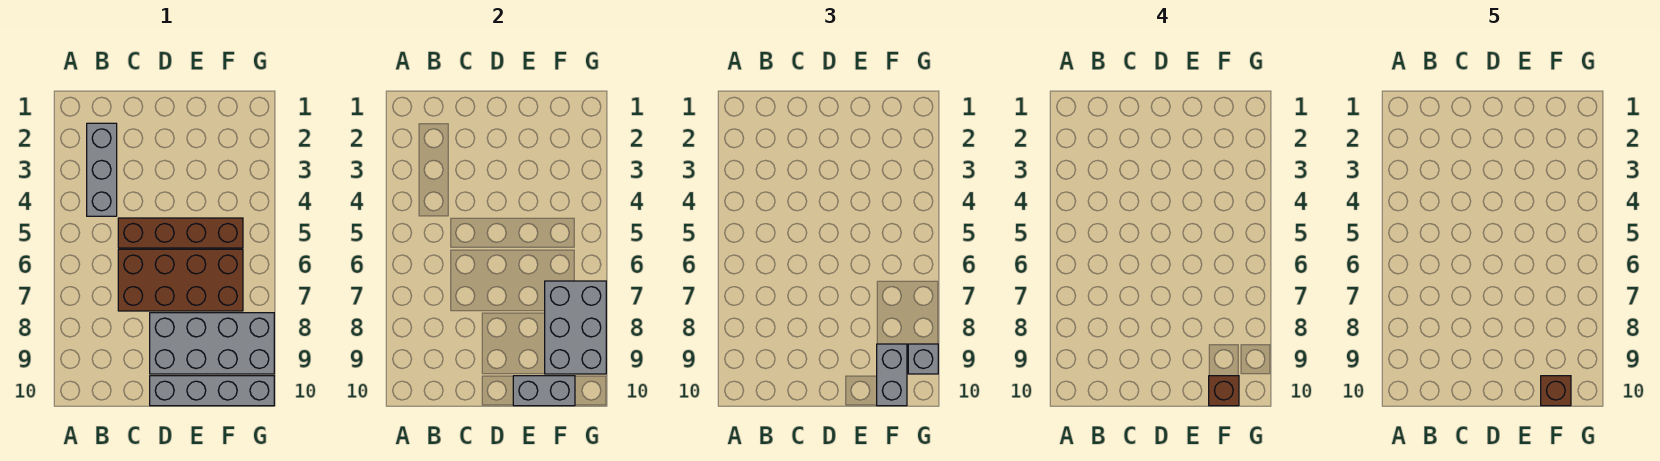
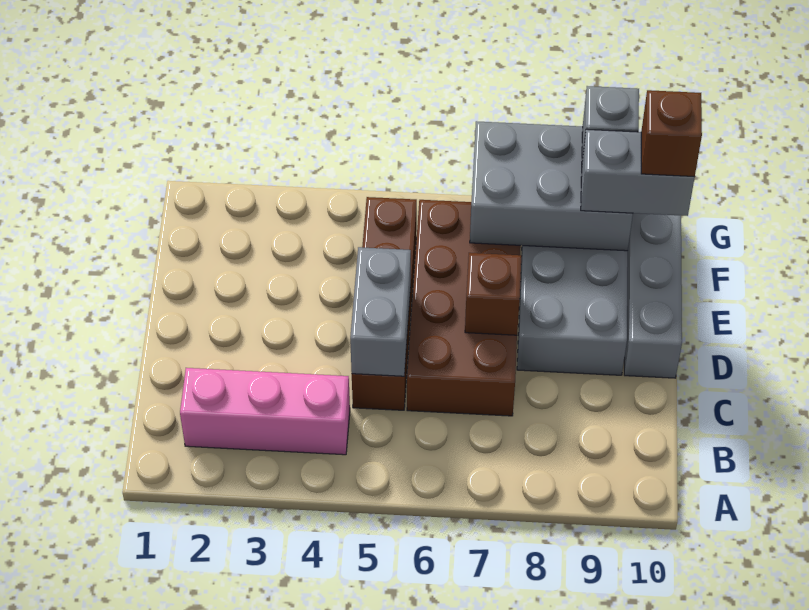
grey brick B2:B4 level 1 -> pink brick B2:B4 level 1
grey brick E10:F10 level 2 -> grey brick C5:D5 level 2
brown brick F10 level 5 -> brown brick D7 level 2

